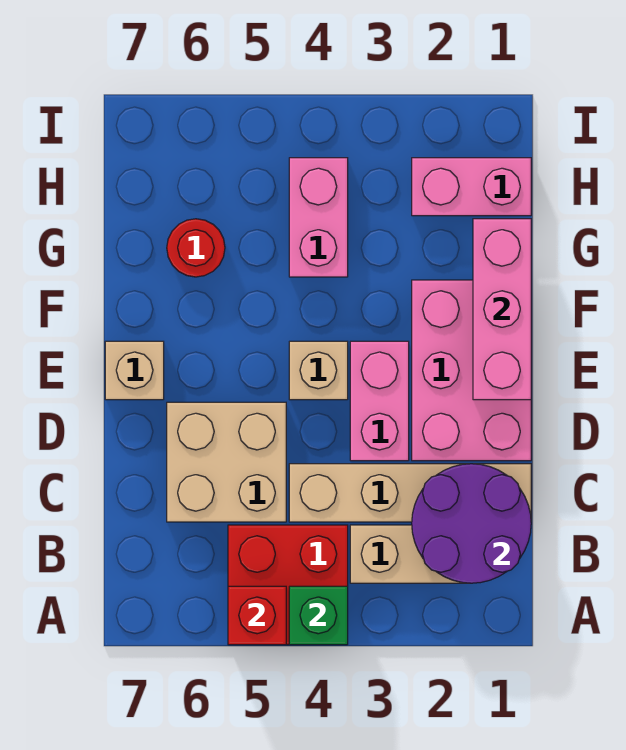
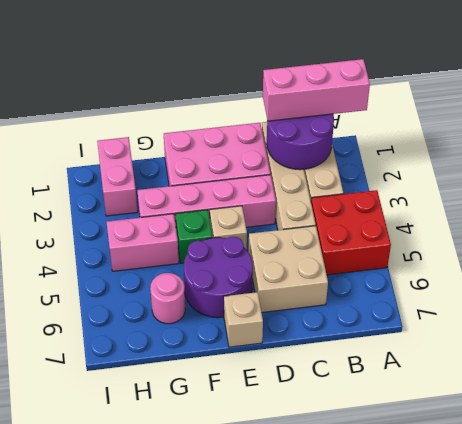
green brick A4 level 2 -> green brick F4 level 1
red brick A5 level 2 -> none
pink brick D3:E3 level 1 -> pink brick D3:G3 level 1
pink brick E1:G1 level 2 -> pink brick A1:C1 level 3
none -> purple round brick E5:F6 level 1
red round brick G6 level 1 -> pink round brick G6 level 1

